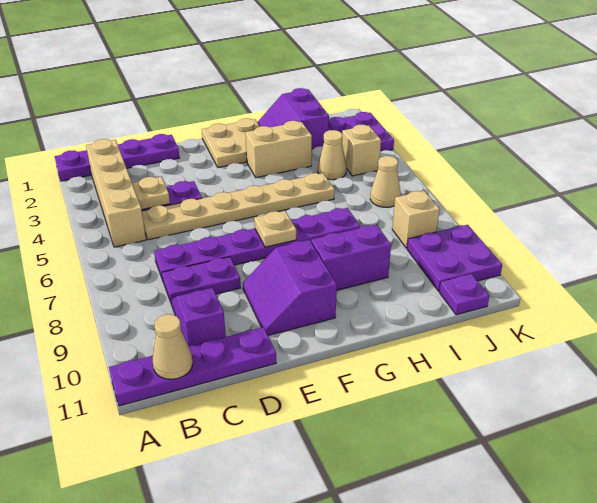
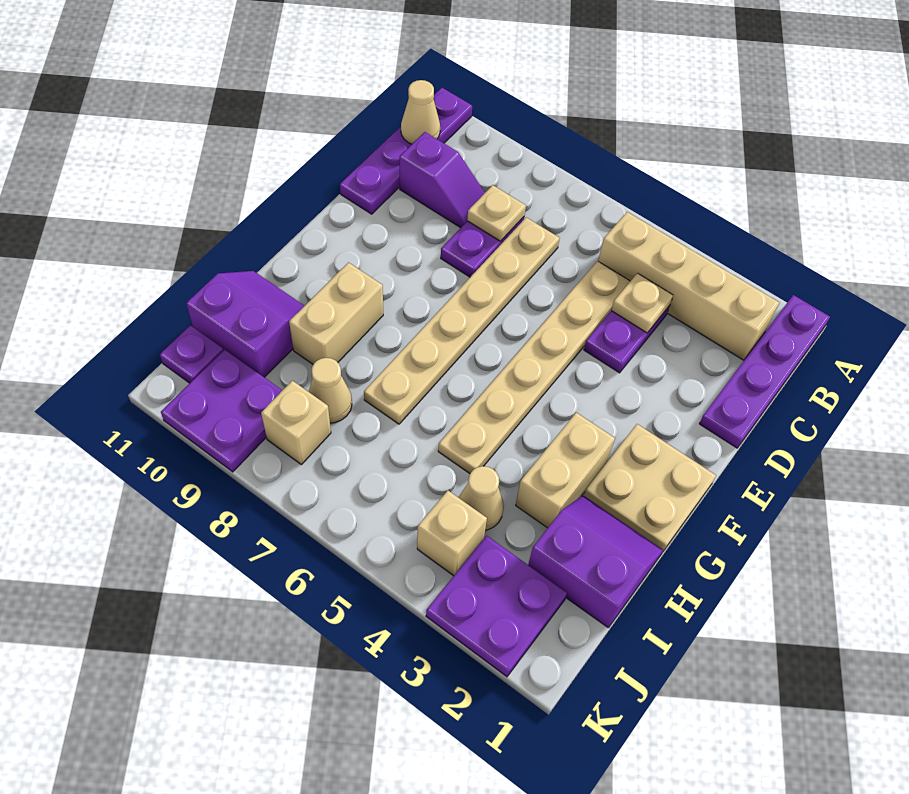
purple plate C7:H7 level 1 -> tan plate C7:H7 level 1
purple slope E9:F10 level 1 top F -> purple slope H10:I11 level 1 top I
tan plate F7 level 2 -> tan plate C8 level 2
purple brick G9:H9 level 1 -> tan brick G9:H9 level 1
tan cone J6 level 1 -> tan cone I8 level 1

